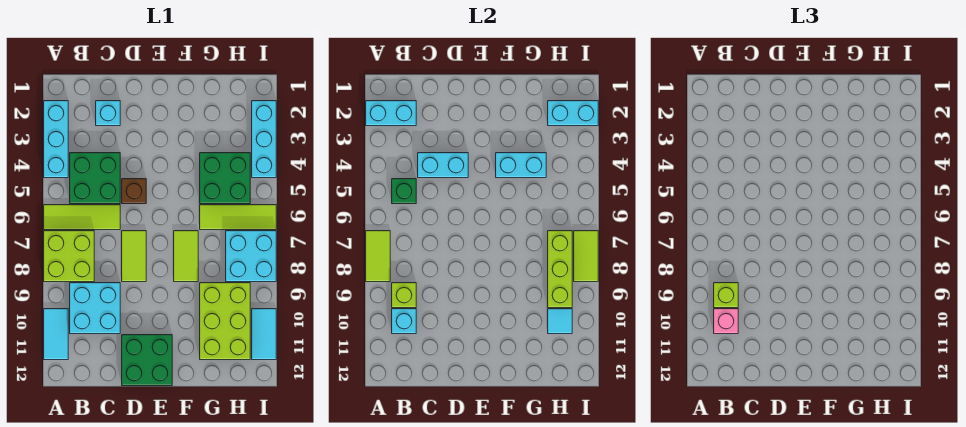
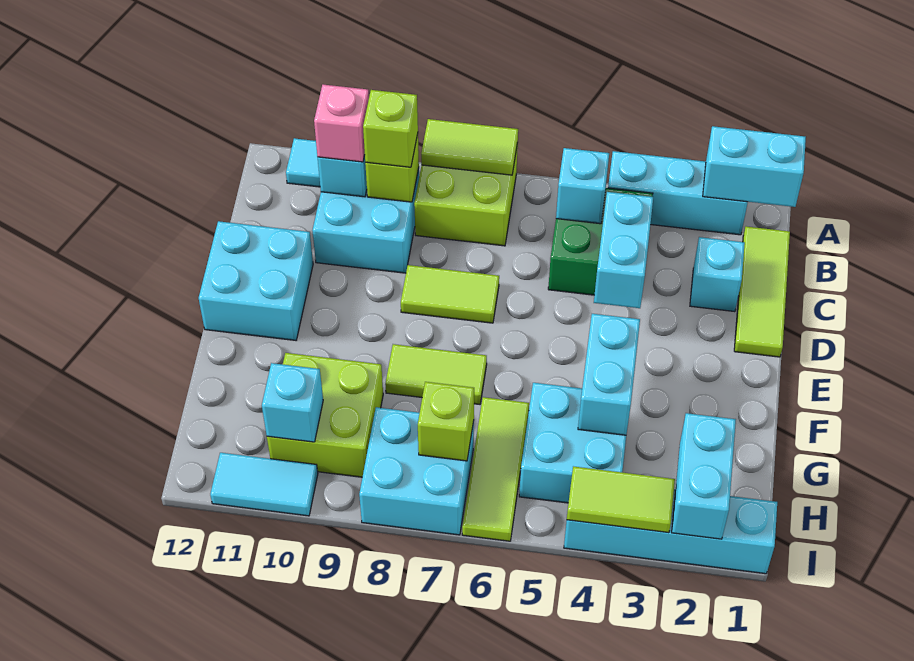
cyan brick A2:B2 level 2 -> cyan brick A1:A2 level 2
lime tile A6:C6 level 1 -> lime tile B1:D1 level 1
green brick B5 level 2 -> cyan brick B5 level 2
brown brick D5 level 1 -> none
green brick D11:E12 level 1 -> cyan brick D11:E12 level 1
green brick G4:H5 level 1 -> cyan brick G4:H5 level 1
lime brick G9:H11 level 1 -> lime brick G9:H10 level 1
lime brick H7:H9 level 2 -> lime brick H7 level 2
cyan tile H10 level 2 -> cyan brick H10 level 2
cyan brick I2:I4 level 1 -> cyan brick I1:I4 level 1
lime tile I7:I8 level 2 -> lime tile I3:I4 level 2

